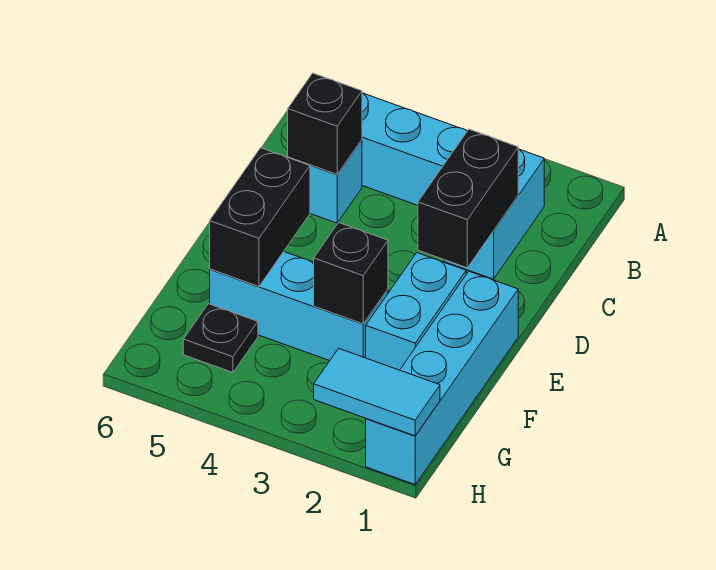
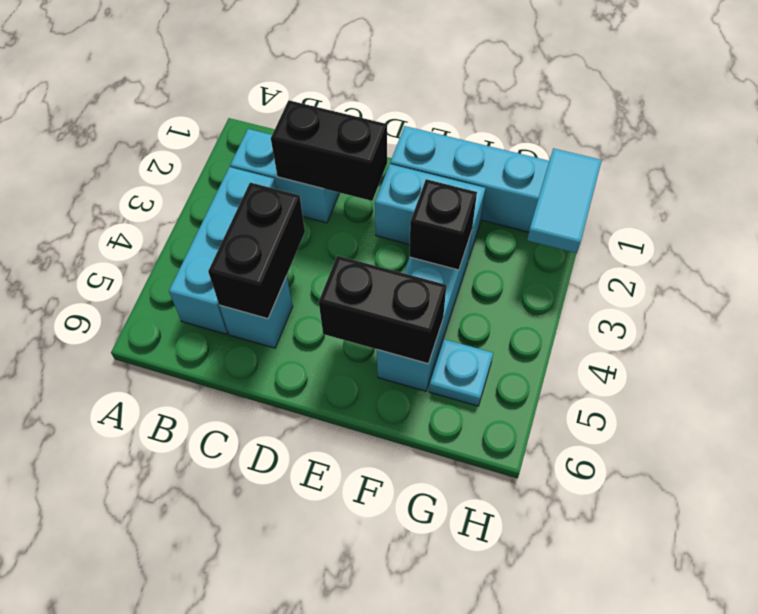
black brick C5 level 2 -> black brick C4:C5 level 2
black plate G5 level 1 -> cyan plate G5 level 1

